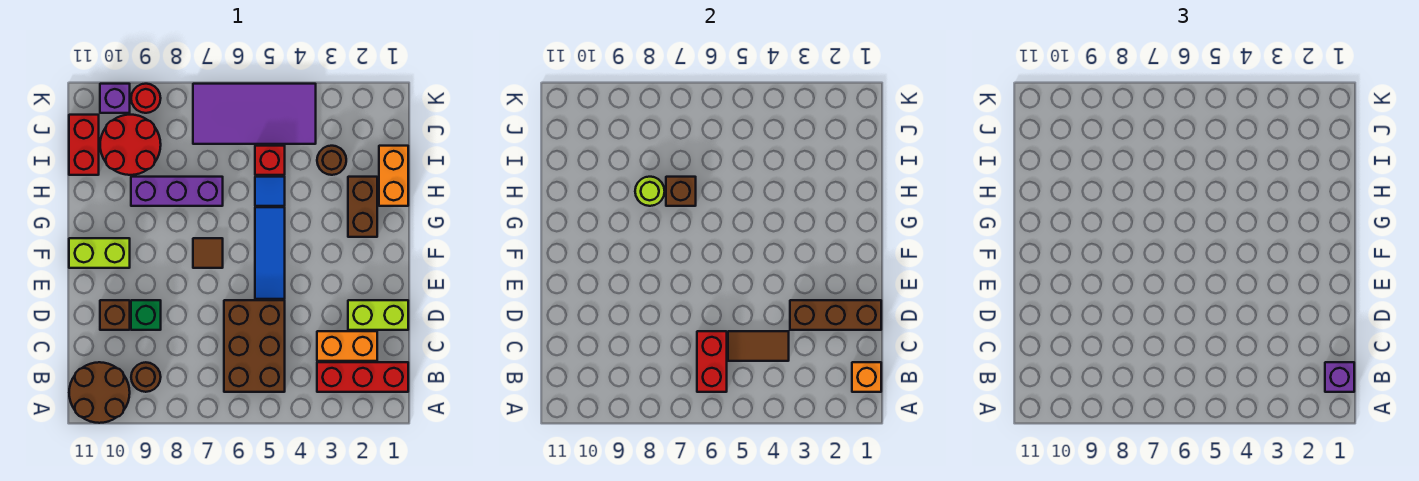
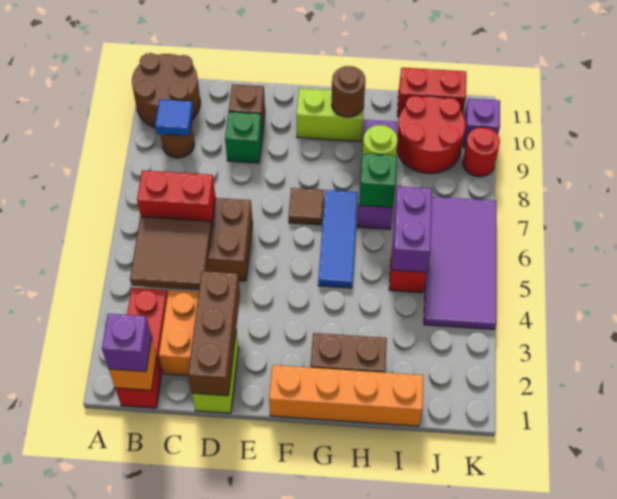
brown tile C4:C5 level 2 -> brown tile B4:C5 level 2
blue tile E5:G5 level 1 -> blue tile G5:G7 level 1
lime brick F10:F11 level 1 -> lime brick F10:G10 level 1
orange brick H1:I1 level 1 -> orange brick F1:I1 level 1
blue tile H5 level 1 -> blue tile B9 level 2
brown brick H7 level 2 -> green brick H7 level 2
brown round brick I3 level 1 -> brown round brick G10 level 2
none -> purple brick I5:I6 level 2

